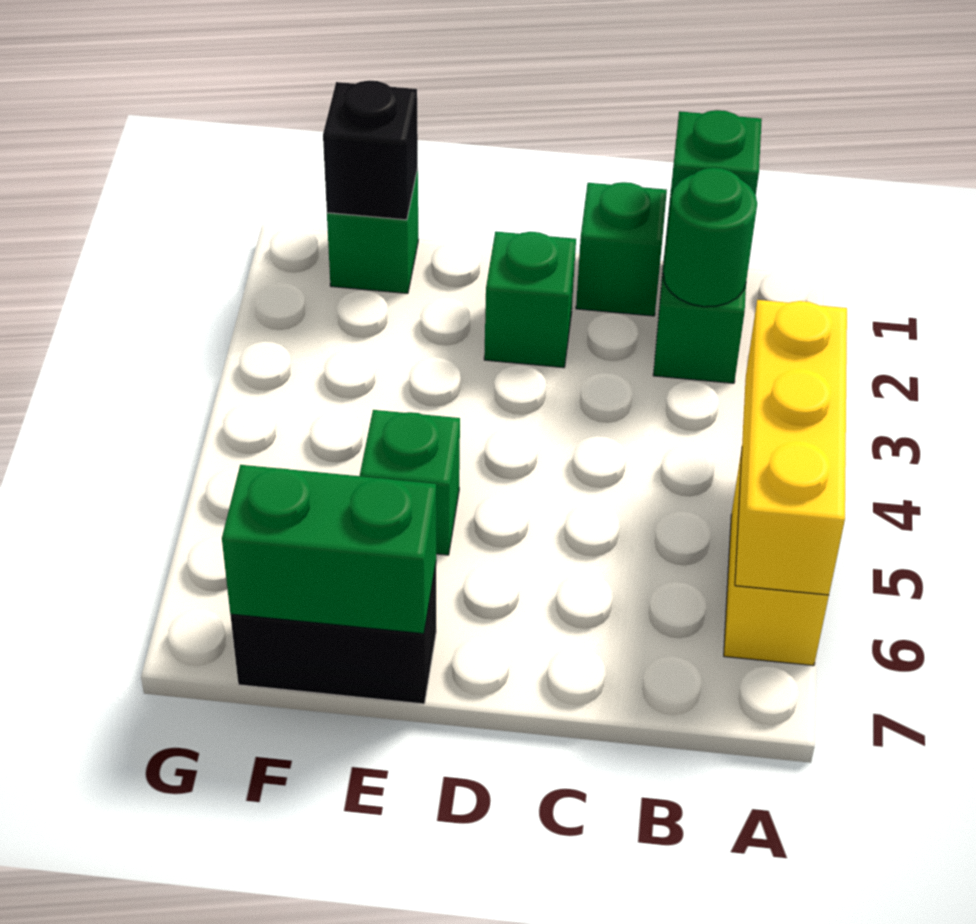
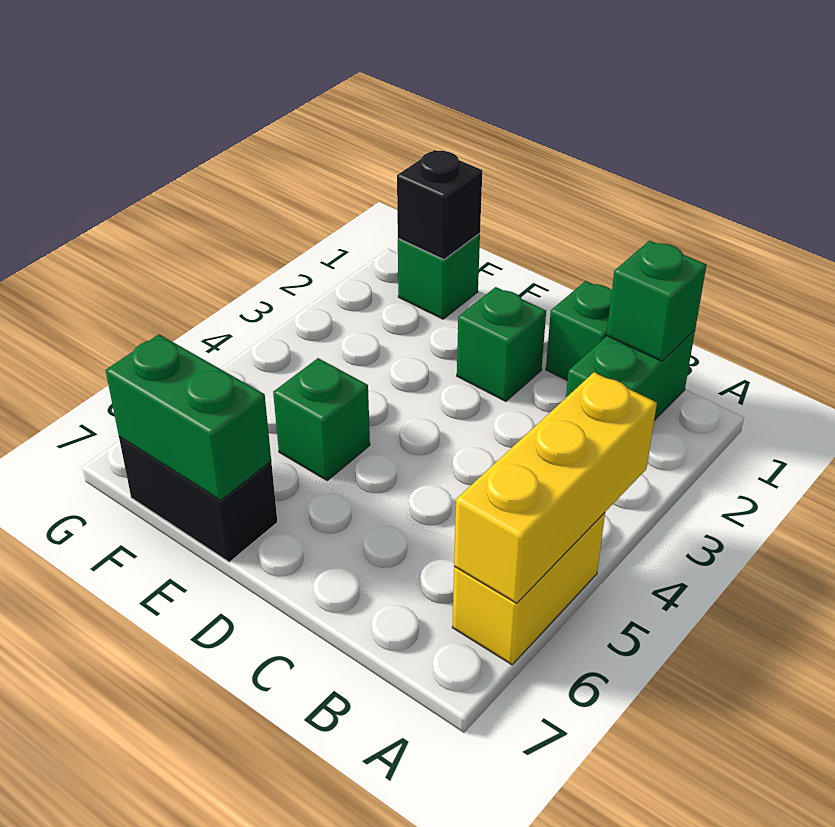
green round brick B2 level 2 -> none

